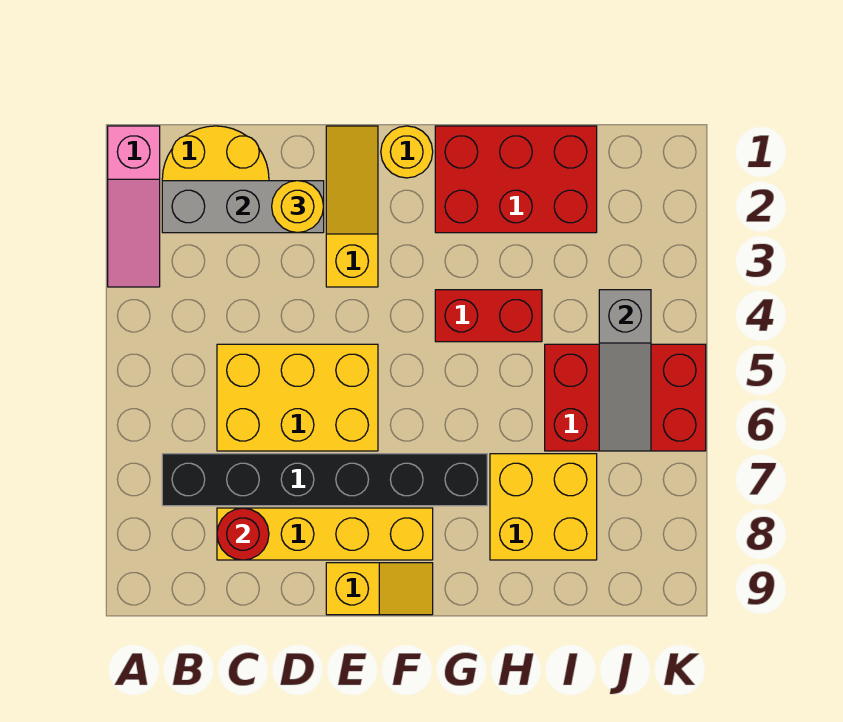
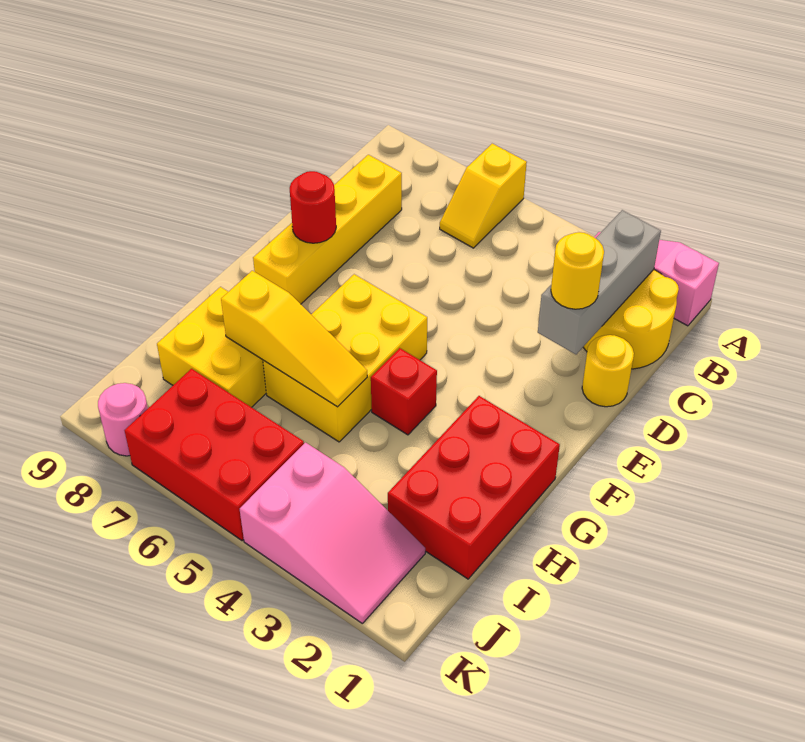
black brick B7:G7 level 1 -> none
yellow brick C5:E6 level 1 -> yellow brick F5:H6 level 1
red round brick C8 level 2 -> red round brick E8 level 2
yellow slope E1:E3 level 1 top 3 -> yellow slope H5:H7 level 2 top 7
yellow slope E9:F9 level 1 top E -> yellow slope A6:B6 level 1 top A
yellow round brick F1 level 1 -> yellow round brick D1 level 1
red brick G4:H4 level 1 -> red brick G4 level 1
red brick I5:K6 level 1 -> red brick J5:K7 level 1
none -> pink slope J2:K4 level 1 top 4
grey slope J4:J6 level 2 top 4 -> none
none -> pink round brick K8 level 1

